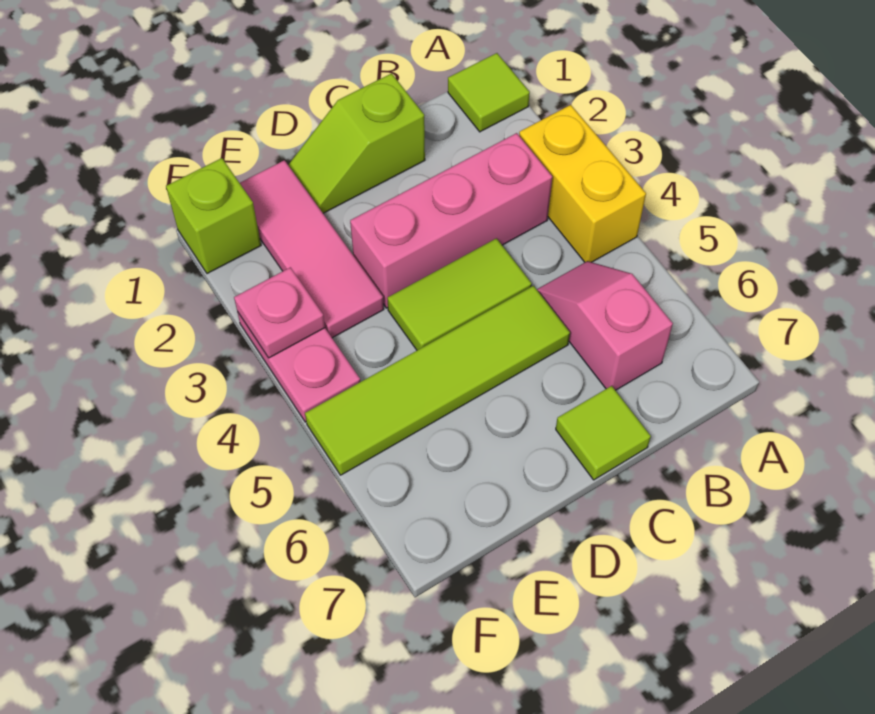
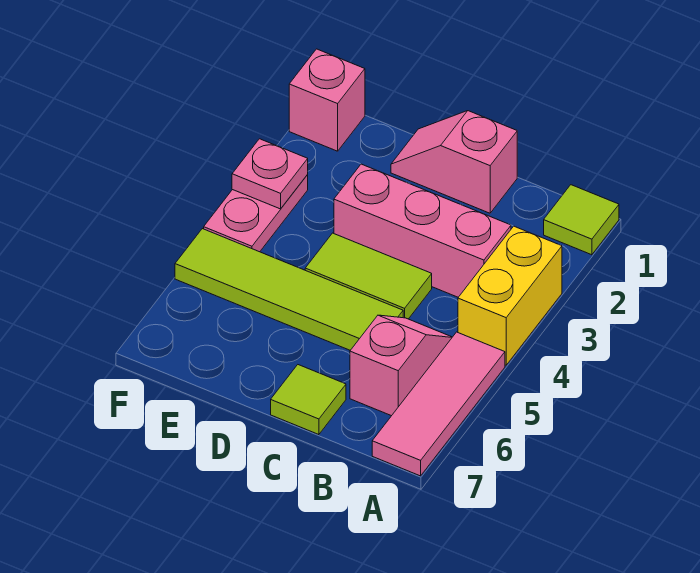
lime slope C1:D1 level 1 top C -> pink slope C1:D1 level 1 top C
pink tile E1:E3 level 1 -> pink tile A5:A7 level 1
lime brick F1 level 1 -> pink brick F1 level 1

